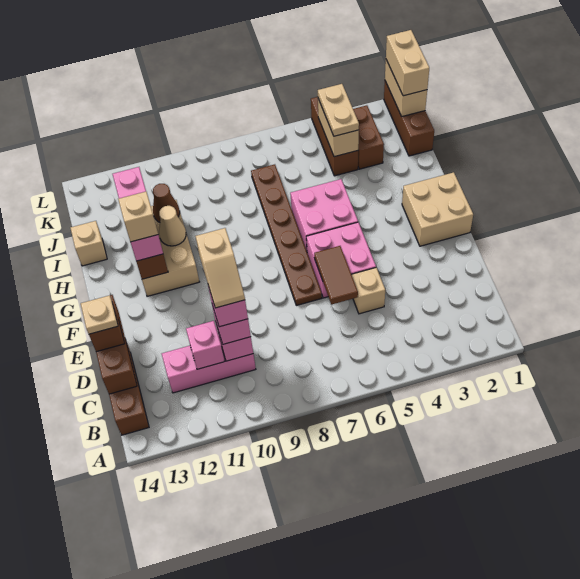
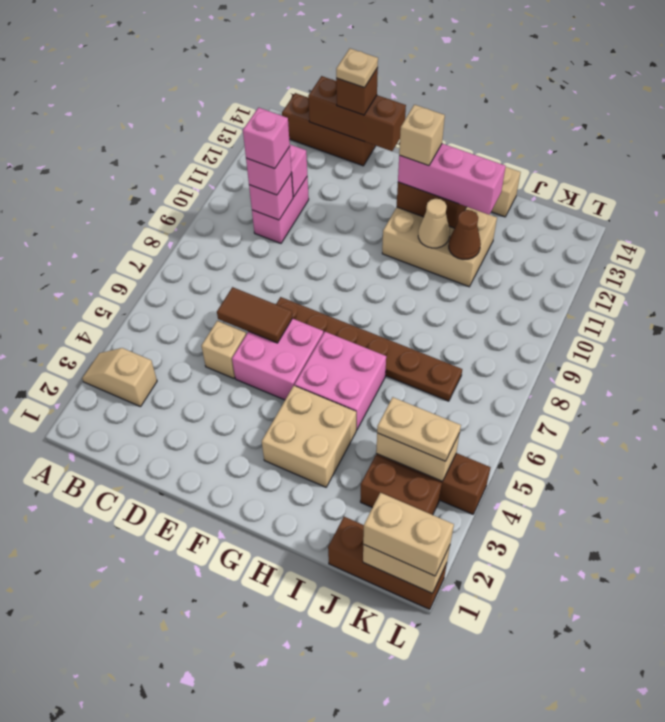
pink brick C10:C12 level 1 -> pink brick C10:C11 level 1
tan slope C10:D10 level 5 top D -> tan slope A3:B3 level 1 top B
tan brick F1:G2 level 1 -> tan brick G3:H4 level 1

